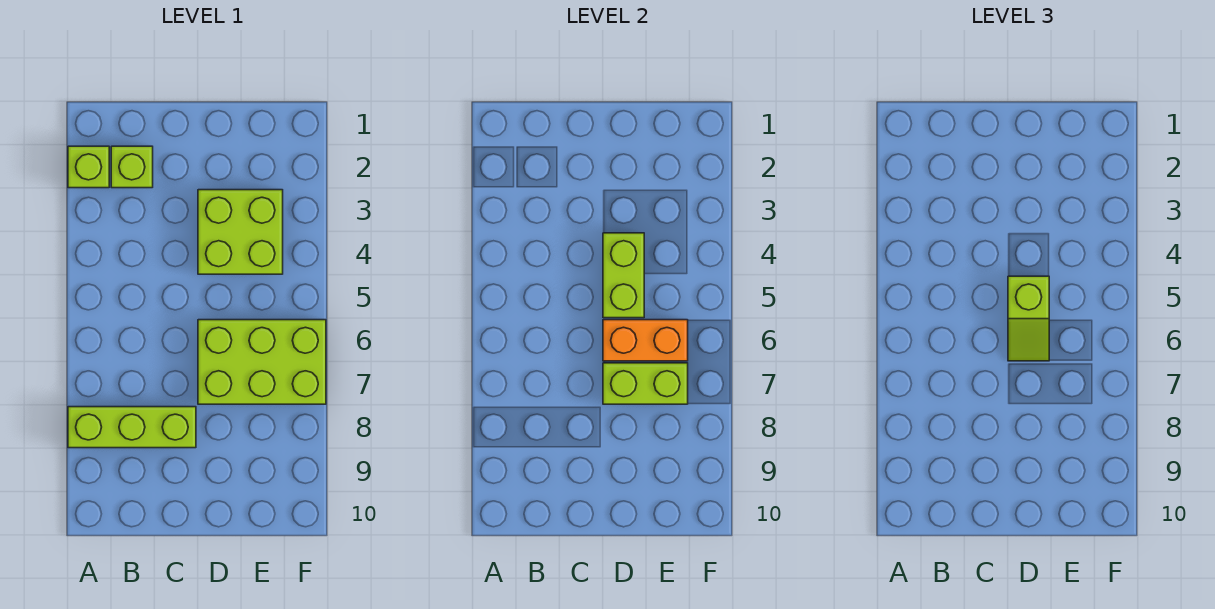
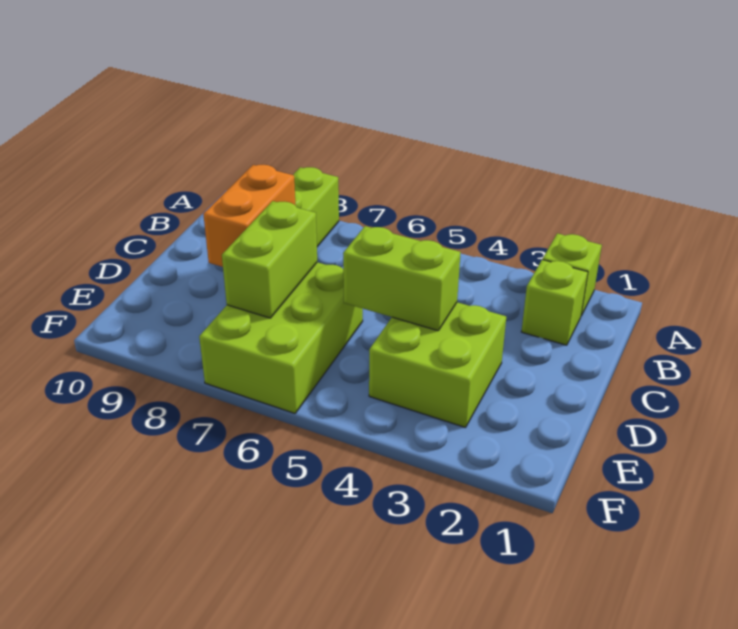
lime slope D5:D6 level 3 top 5 -> none
orange brick D6:E6 level 2 -> orange brick C8:D8 level 2

